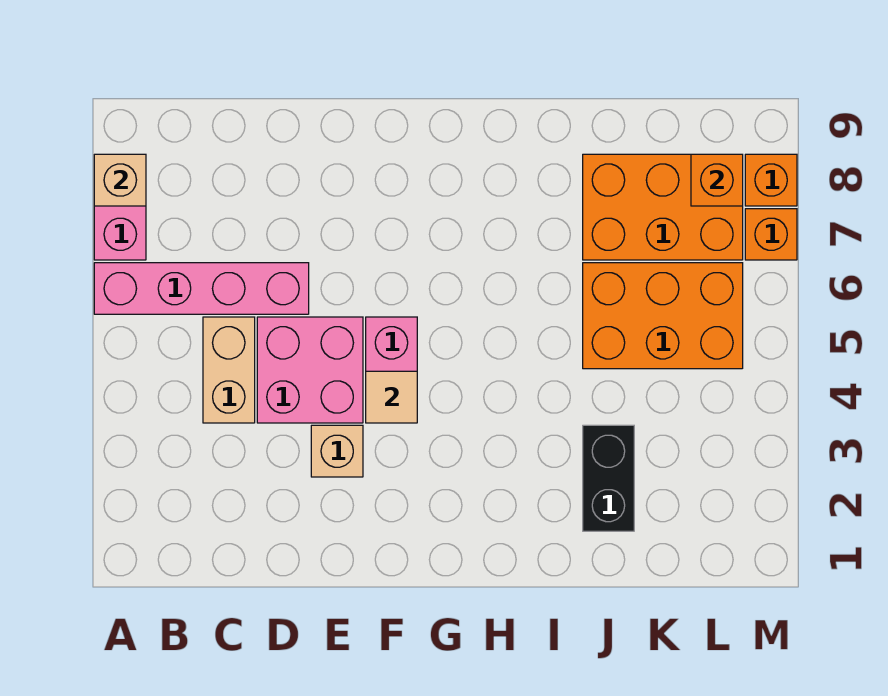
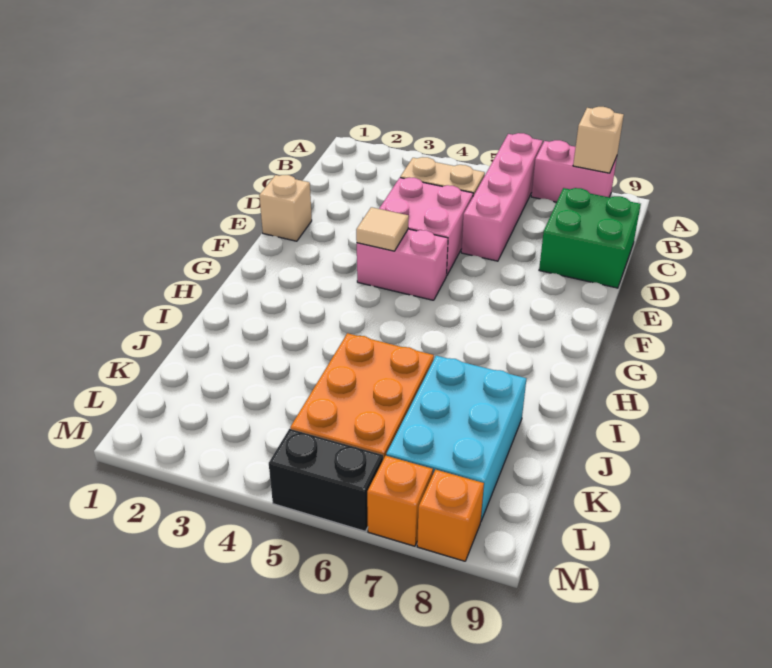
none -> green brick C8:D9 level 1
tan brick E3 level 1 -> tan brick E1 level 1
black brick J2:J3 level 1 -> black brick M5:M6 level 1
orange brick J7:L8 level 1 -> cyan brick J7:L8 level 1
orange brick L8 level 2 -> none

